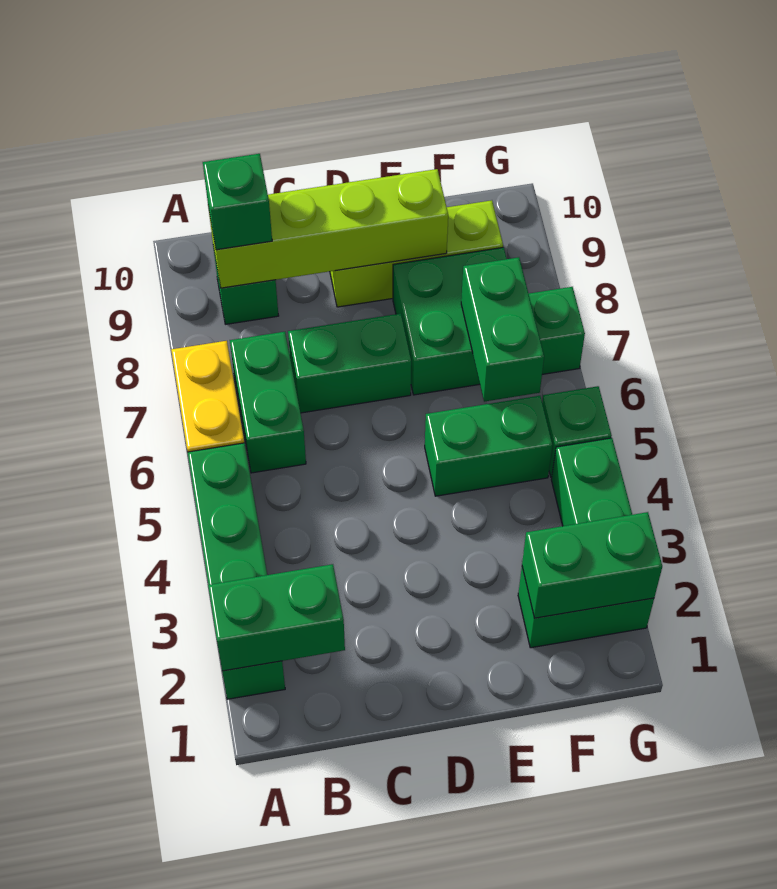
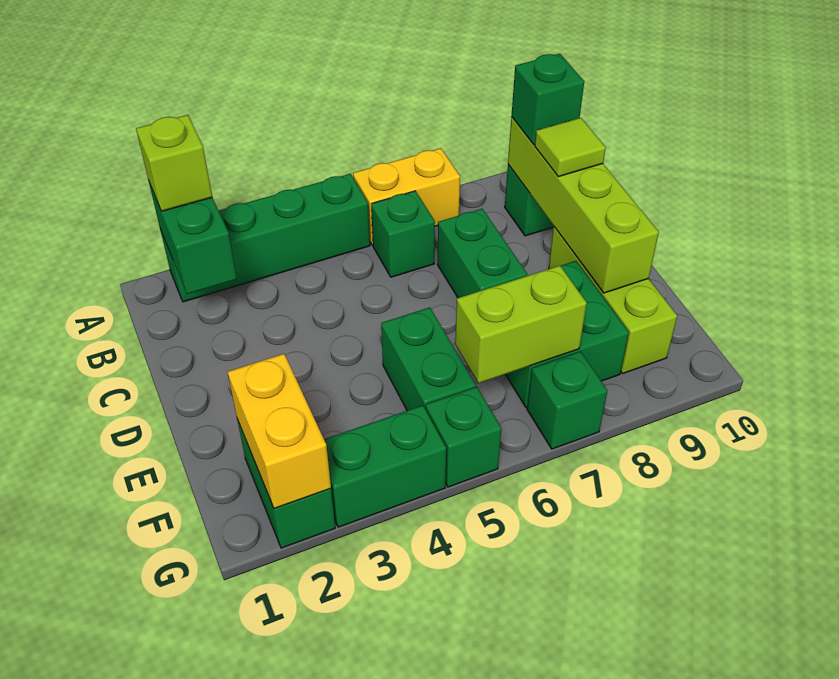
none -> lime brick A2 level 3
green brick B6:B7 level 1 -> green brick B6 level 1
none -> lime tile C9 level 3
green brick F2:G2 level 2 -> yellow brick F2:G2 level 2
green brick F6:F7 level 2 -> lime brick F6:F7 level 2

